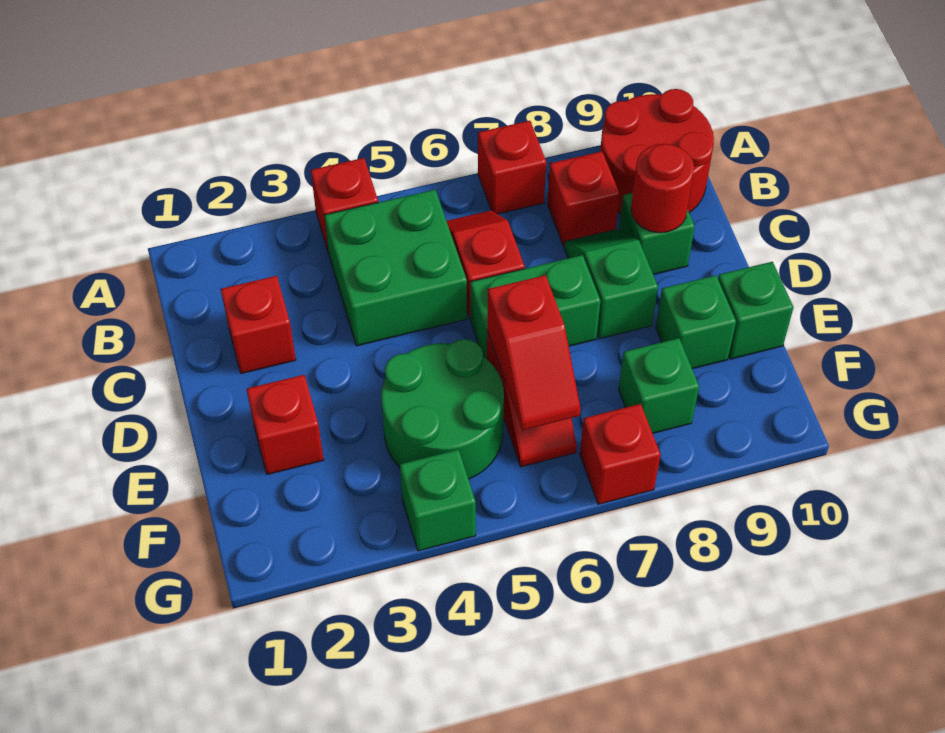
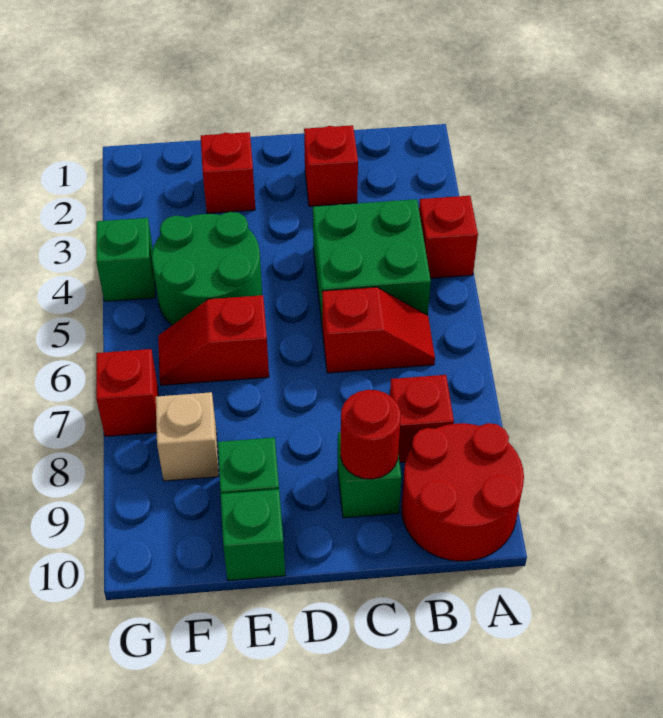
red brick A7 level 1 -> none
green slope C8:D8 level 1 top D -> none
green brick D6:D7 level 1 -> none
red slope E6:F6 level 2 top E -> none
green brick F8 level 1 -> tan brick F8 level 1

